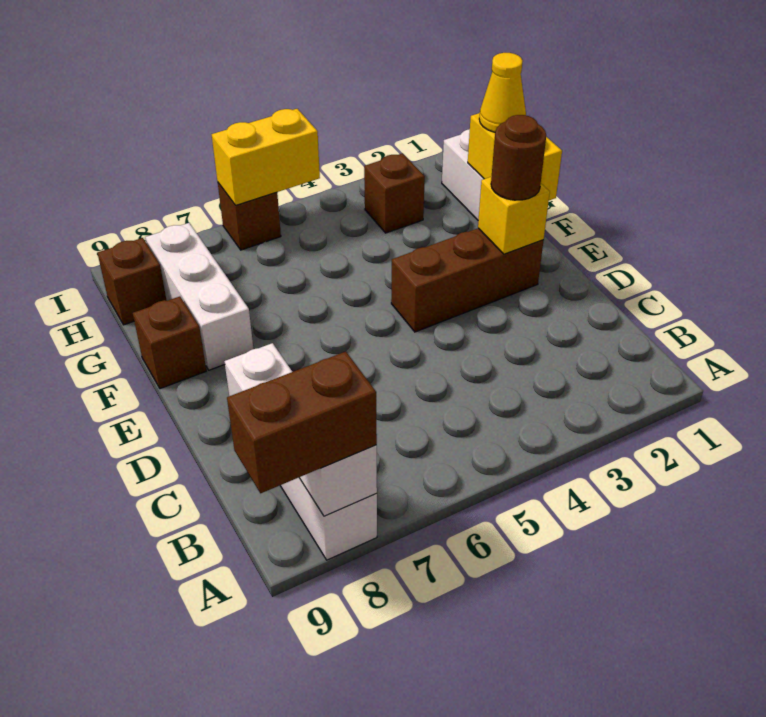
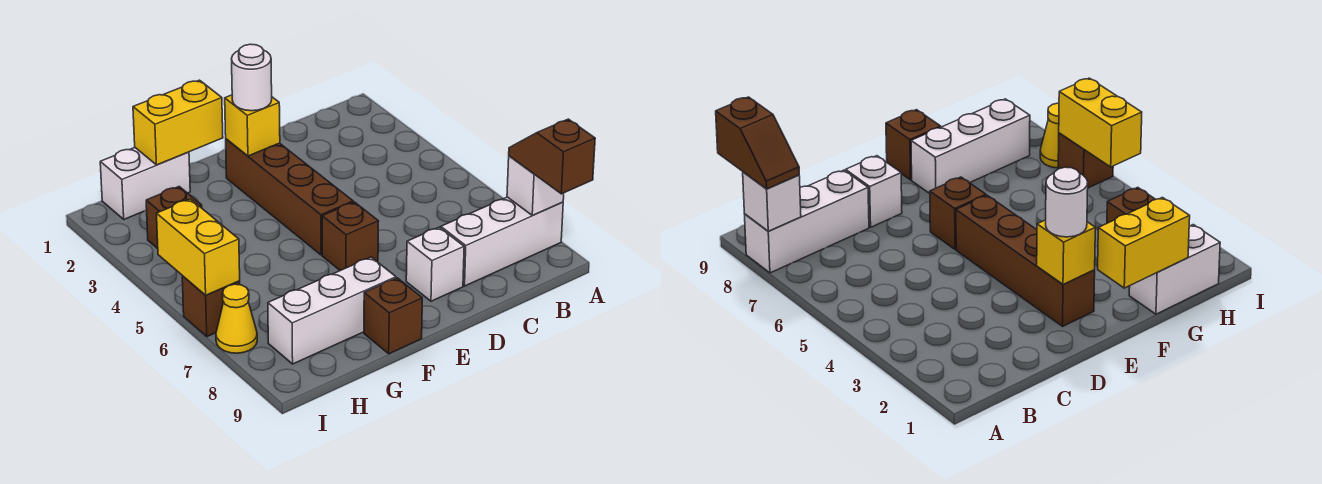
brown brick A8:A9 level 3 -> brown slope A8:A9 level 3 top 9
brown brick E2:E4 level 1 -> brown brick E2:E5 level 1
brown round brick E2 level 3 -> white round brick E2 level 3
yellow cone G1 level 3 -> yellow cone I7 level 1
brown brick H9 level 1 -> brown brick E6 level 1

